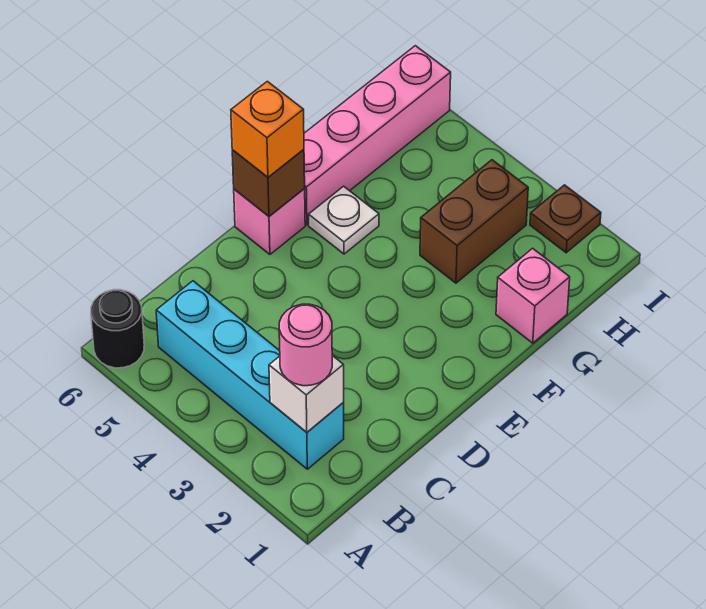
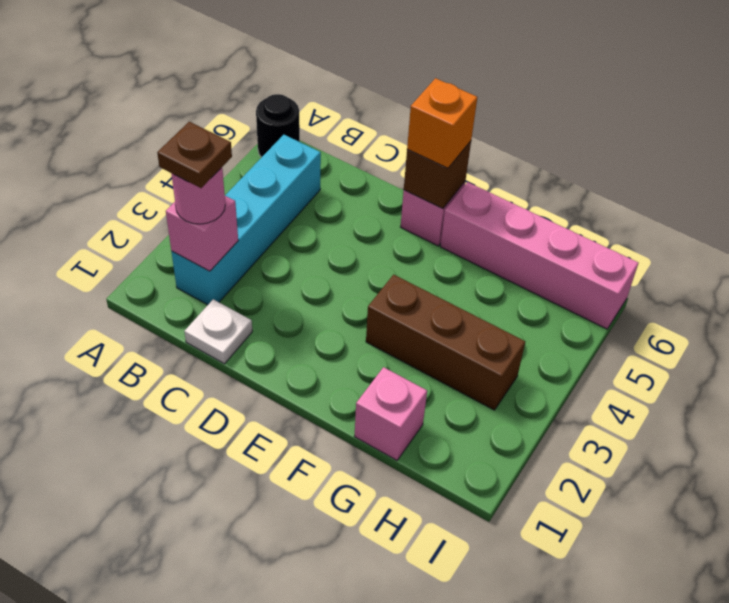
white brick B2 level 2 -> pink brick B2 level 2
white plate F5 level 1 -> white plate C1 level 1
brown brick G3:H3 level 1 -> brown brick F3:H3 level 1
brown plate I2 level 1 -> brown plate B2 level 4

